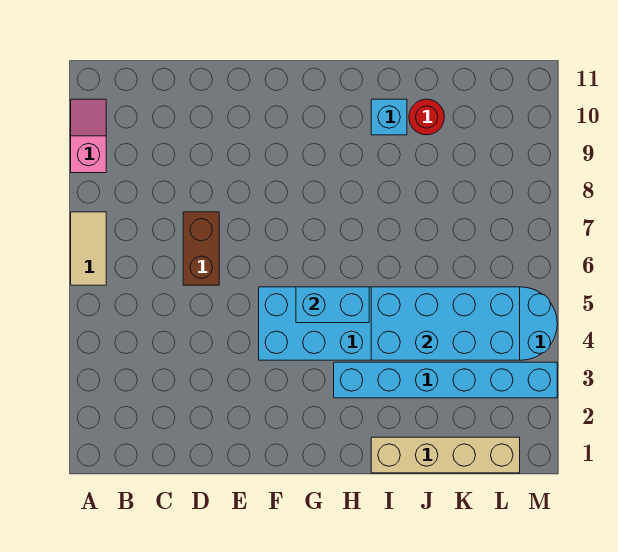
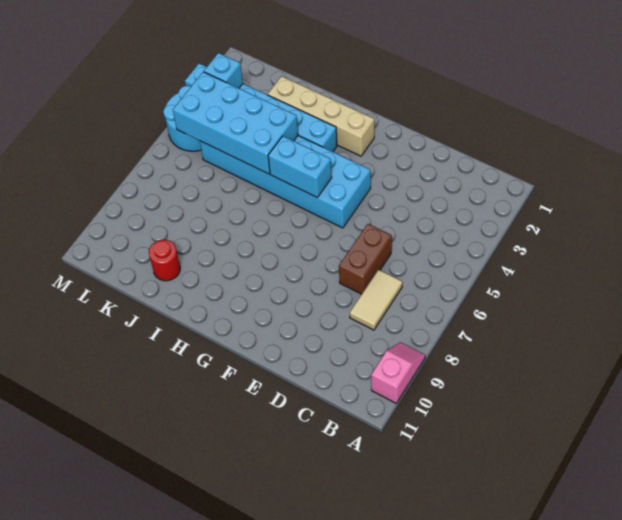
tan tile A6:A7 level 1 -> tan tile C7:C8 level 1
pink slope A9:A10 level 1 top 9 -> pink slope A9:A10 level 1 top 10
tan brick I1:L1 level 1 -> tan brick G2:J2 level 1
cyan brick I10 level 1 -> cyan brick L3 level 2

